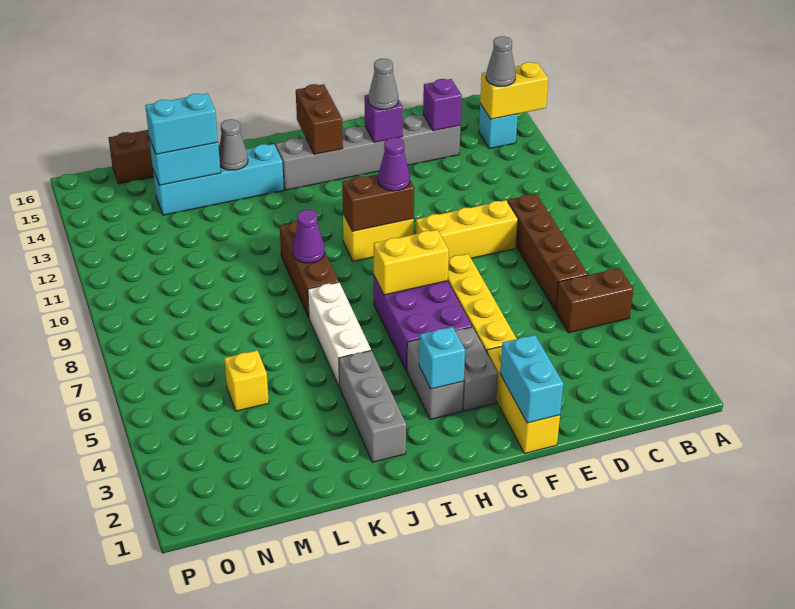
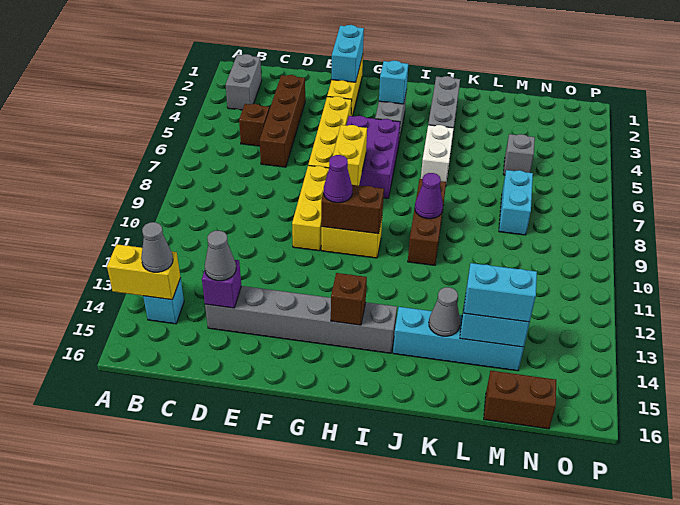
brown brick B5:C5 level 1 -> brown brick C5 level 1
brown brick C6:C9 level 1 -> brown brick D3:D6 level 1
yellow brick D9:F9 level 1 -> yellow brick F8:F10 level 1
purple brick F14 level 2 -> none
grey cone F14 level 3 -> grey cone D14 level 3
grey brick G3:G4 level 1 -> grey brick B2:B3 level 1
yellow brick G7:H7 level 2 -> yellow brick G7:G8 level 2
brown brick H14:H15 level 2 -> brown brick H14 level 2
white brick J5:J7 level 1 -> white brick J5:J6 level 1
yellow brick M5 level 1 -> grey brick M5 level 1
none -> cyan brick M7:M8 level 1

